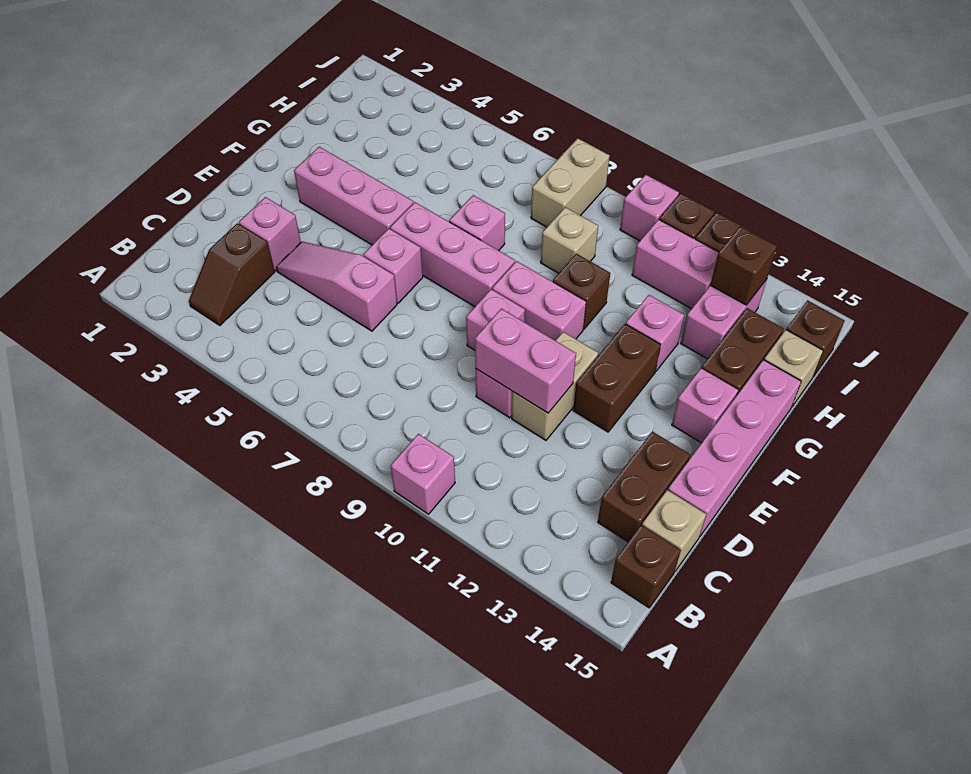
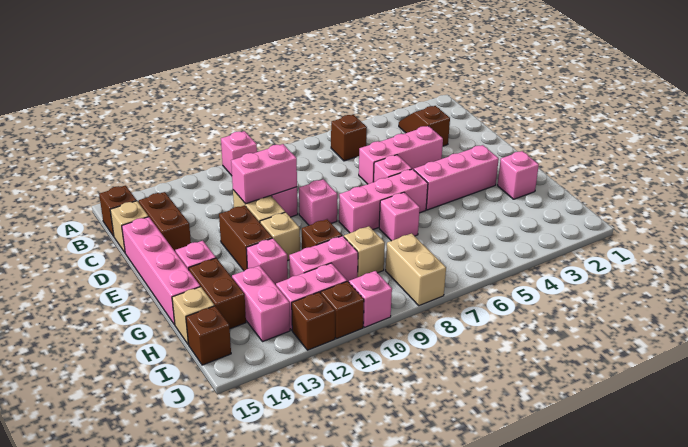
pink brick D3 level 1 -> pink brick G2 level 1
pink slope D4:D6 level 1 top 6 -> pink brick D4:D6 level 1
pink brick F9:F10 level 1 -> pink brick H10:H11 level 1
none -> tan brick F11 level 1
brown brick I13 level 2 -> brown brick B6 level 1

